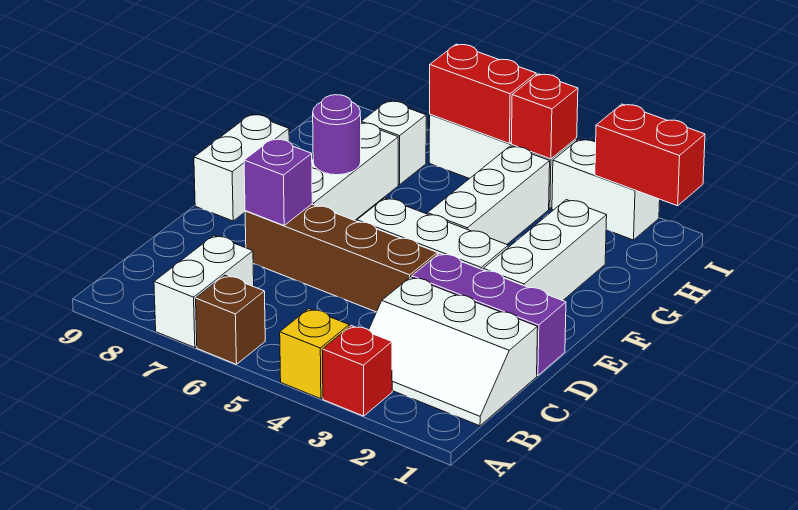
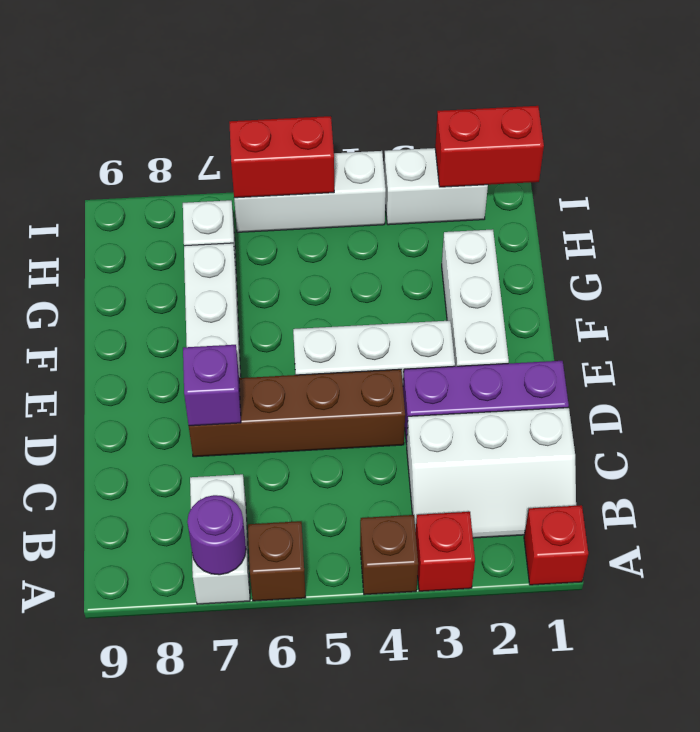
yellow brick A4 level 1 -> brown brick A4 level 1
white brick E9:F9 level 1 -> none
white brick F4:H4 level 1 -> none
purple round brick F7 level 2 -> purple round brick A7 level 2
red brick I4 level 2 -> red brick A1 level 1

